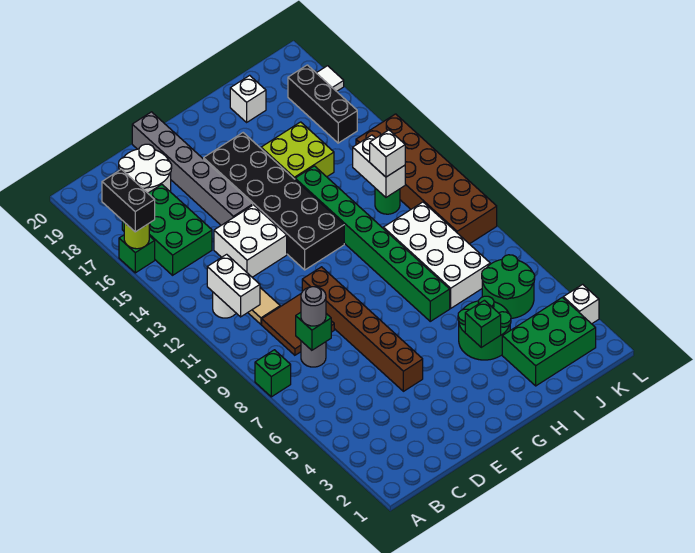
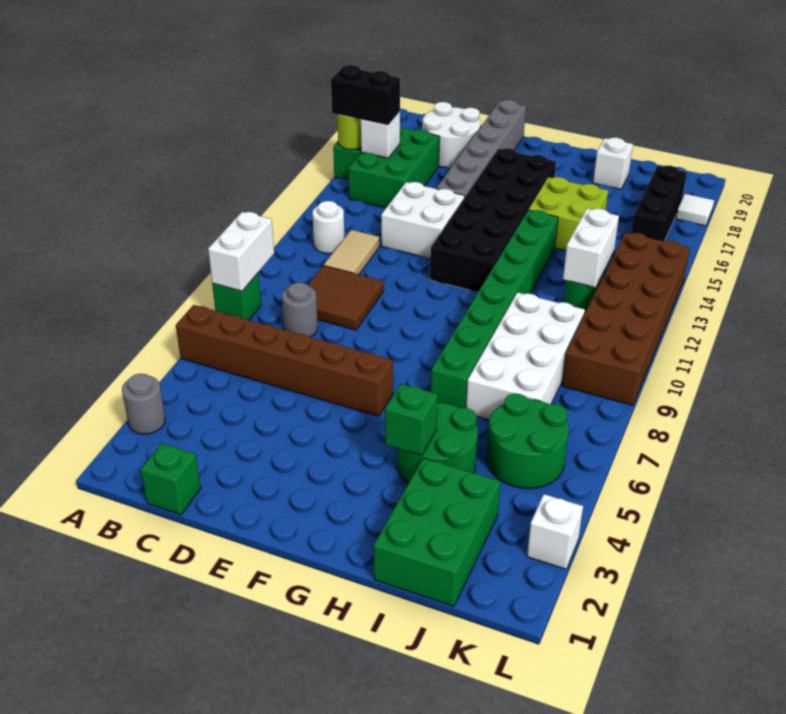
black brick A16:A17 level 3 -> black brick A16:B16 level 3
white brick B11:B12 level 2 -> white brick A8:A9 level 2
green brick C8 level 2 -> green brick C1 level 1
grey round brick C8 level 3 -> grey round brick A3 level 1
brown brick E5:E10 level 1 -> brown brick A6:F6 level 1
green brick I2:K3 level 1 -> green brick I1:J3 level 1
white brick J12 level 3 -> white brick B16 level 2

